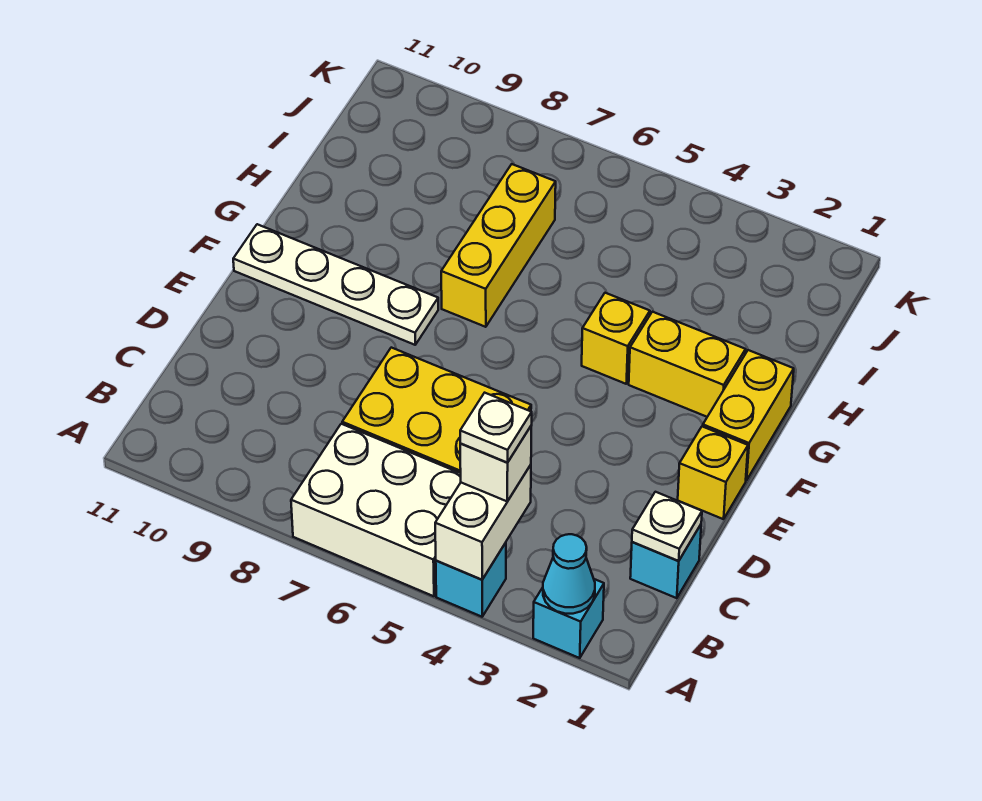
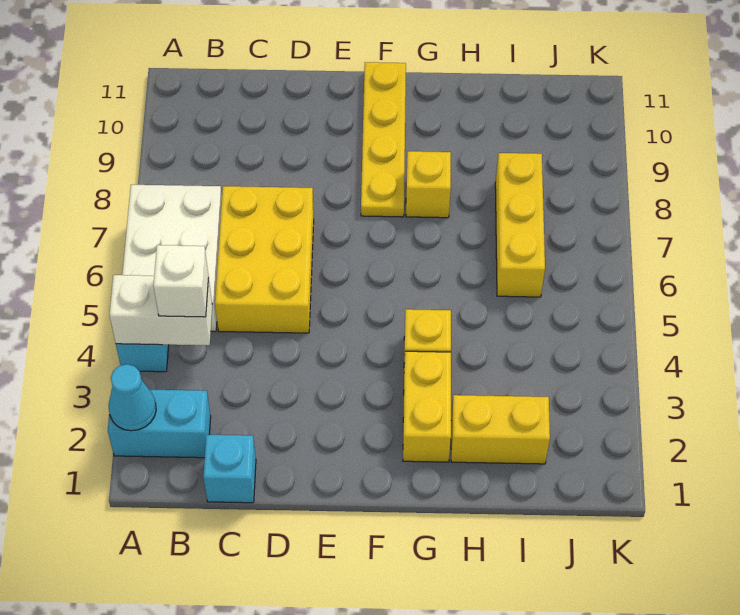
cyan brick A2 level 1 -> cyan brick A2:B2 level 1
white plate B4 level 4 -> none
white plate C1 level 2 -> none
yellow brick E1 level 1 -> yellow brick G8 level 1
yellow brick F1:G1 level 1 -> yellow brick H2:I2 level 1
white plate F8:F11 level 1 -> yellow plate F8:F11 level 1
yellow brick G7:I7 level 1 -> yellow brick I6:I8 level 1

